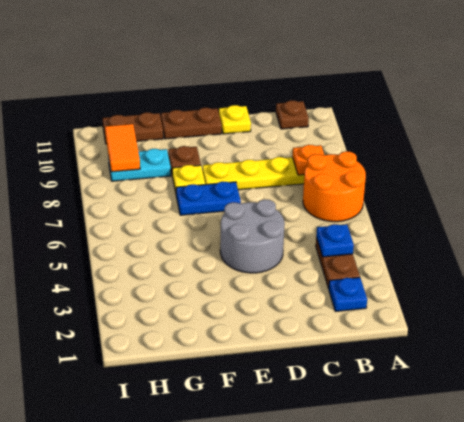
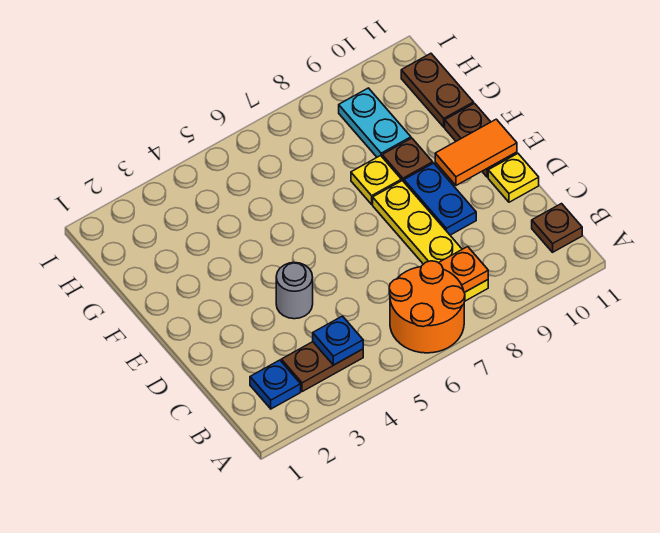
grey round brick D4:E5 level 1 -> grey round brick D4 level 1
blue plate E7:F7 level 1 -> blue plate D9:E9 level 1
orange tile H9:H10 level 2 -> orange tile E10:E11 level 2

